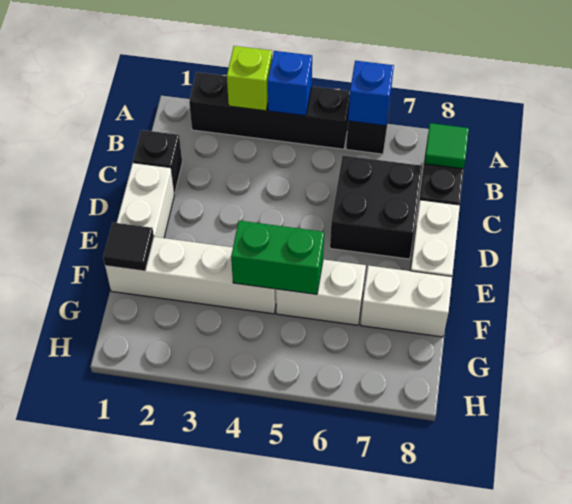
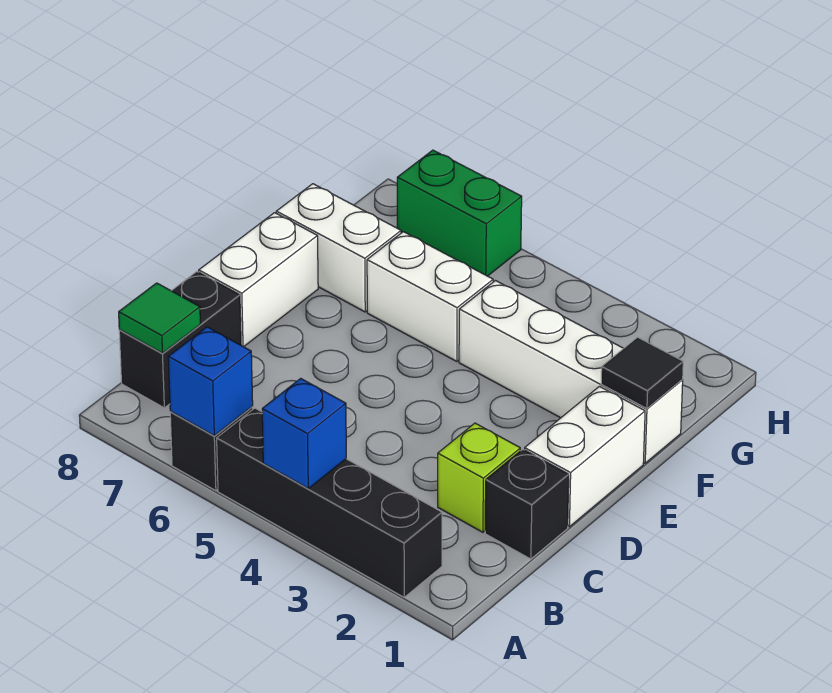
lime brick A3 level 2 -> lime brick C2 level 1
black brick C6:D7 level 1 -> none
green brick F4:F5 level 2 -> green brick H6:H7 level 1

